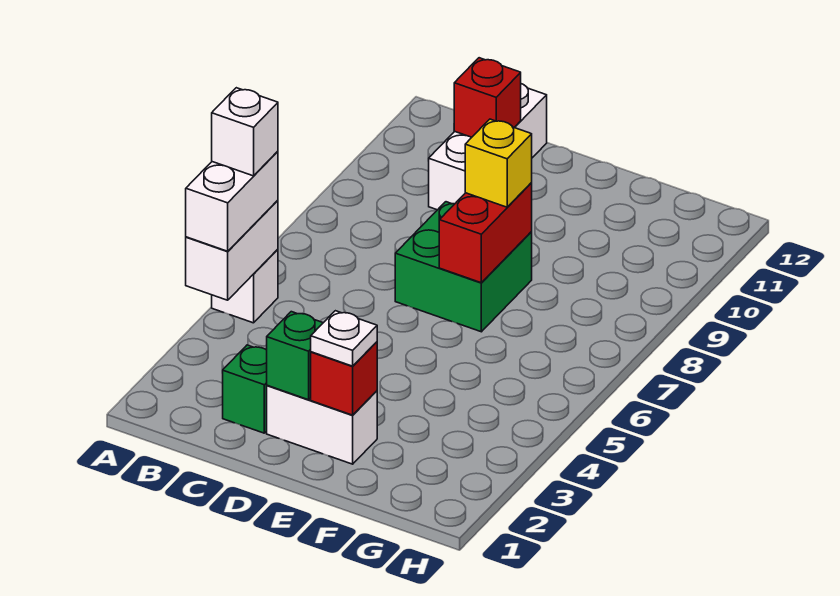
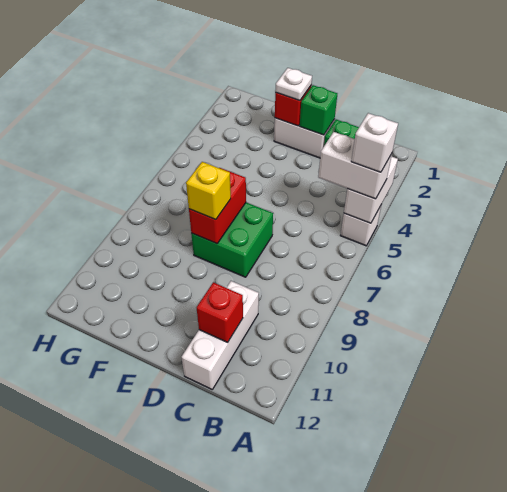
white brick A4:A5 level 3 -> white brick A5:B5 level 3

